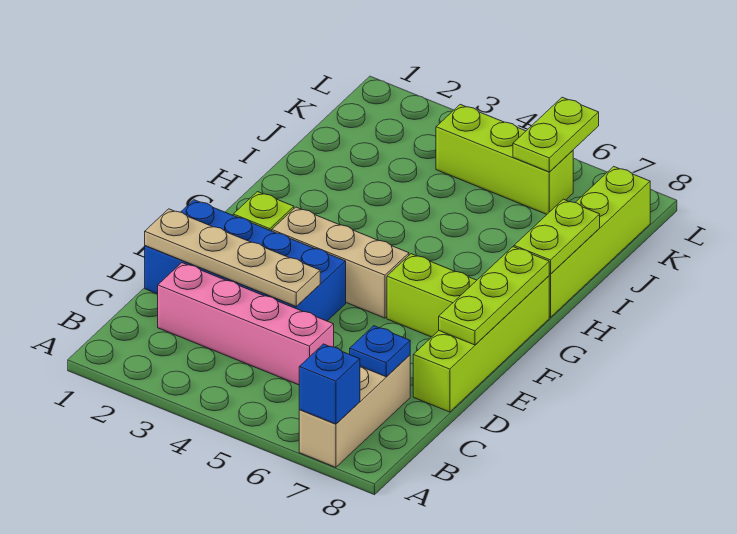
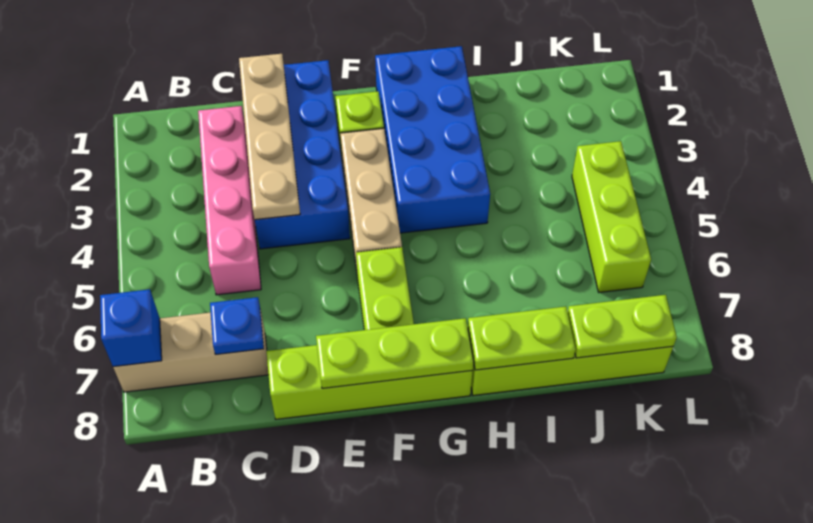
none -> blue brick G1:H4 level 1
lime plate K6:L6 level 2 -> lime plate J8:K8 level 2

